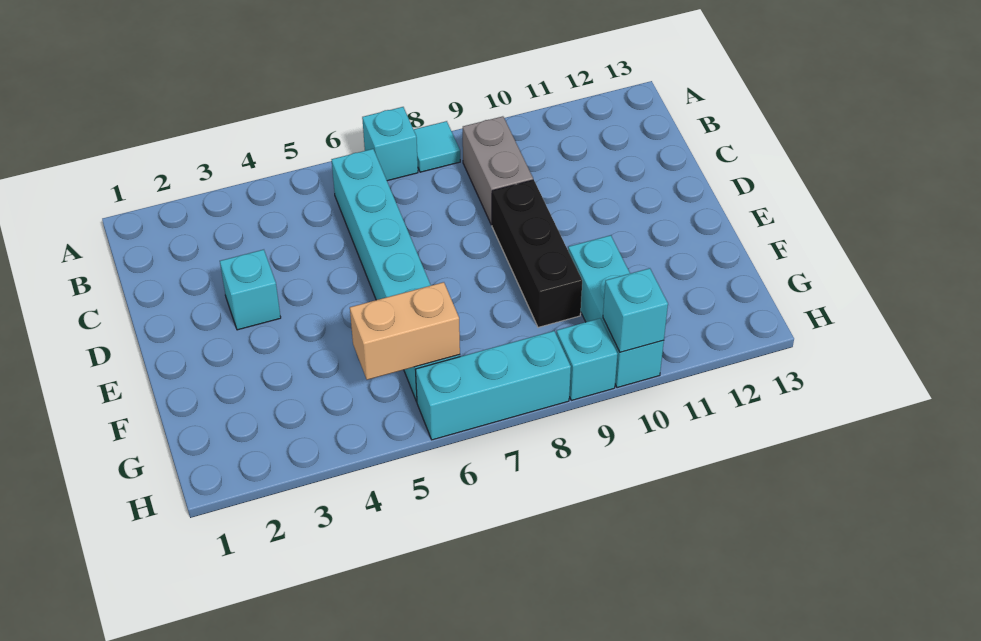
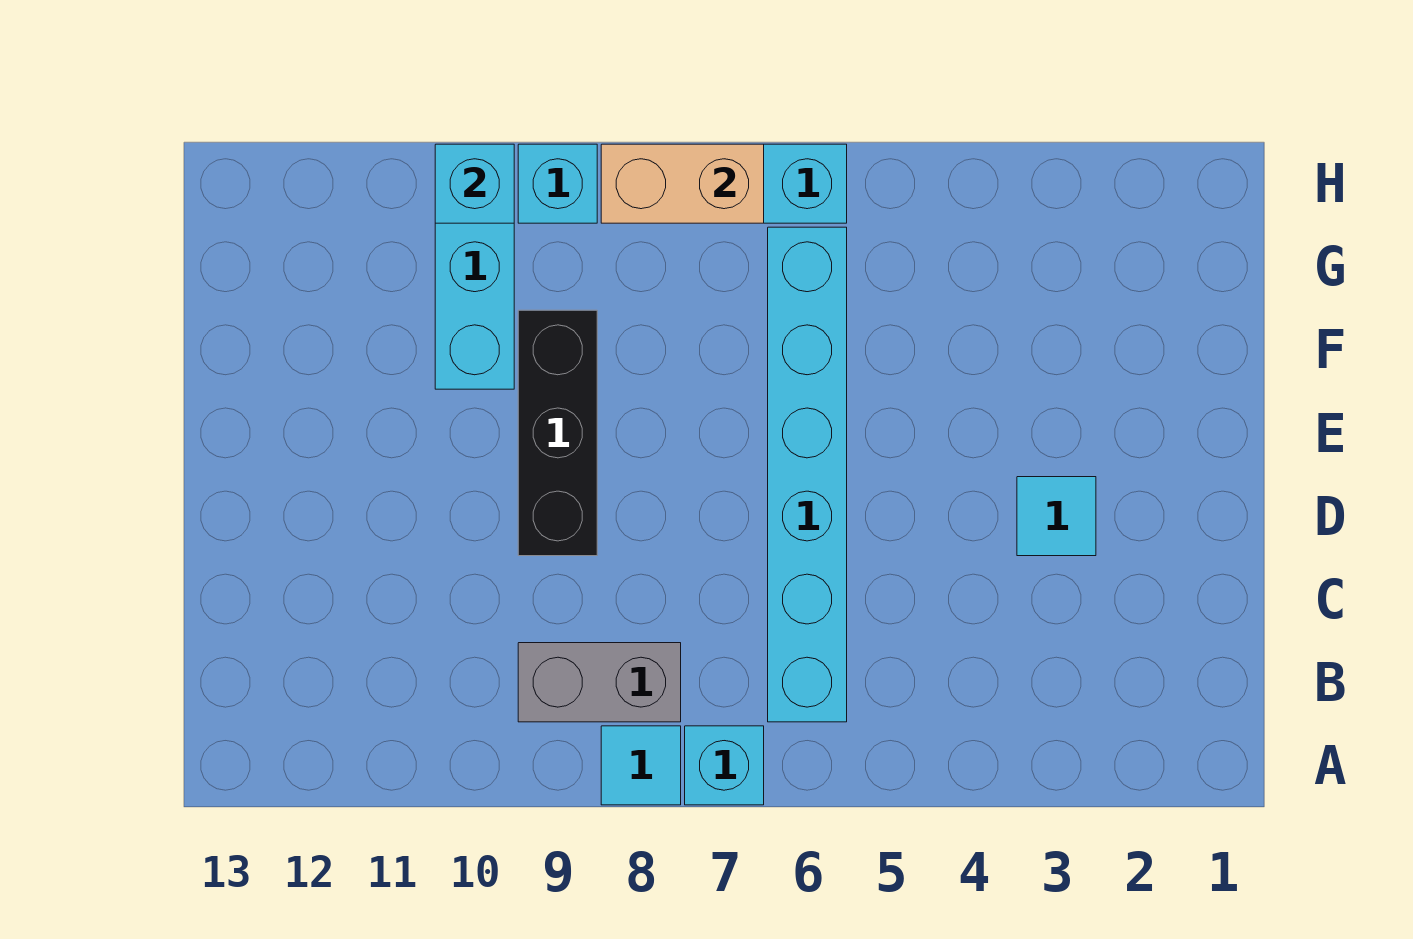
grey brick B9:C9 level 1 -> grey brick B8:B9 level 1
cyan brick D3 level 1 -> cyan tile D3 level 1
tan brick G5:G6 level 2 -> tan brick H7:H8 level 2

